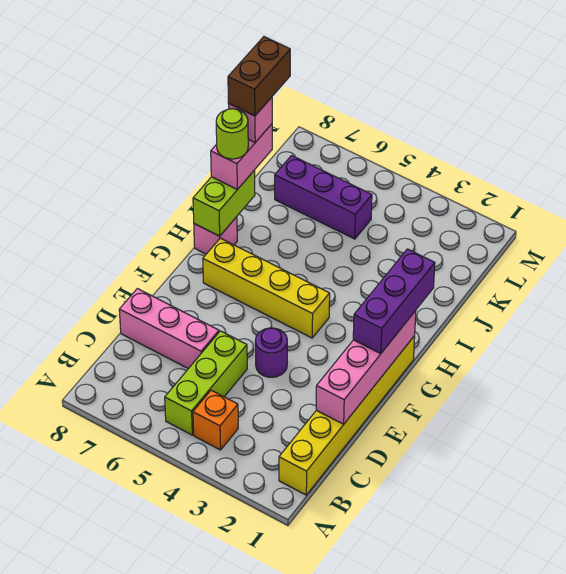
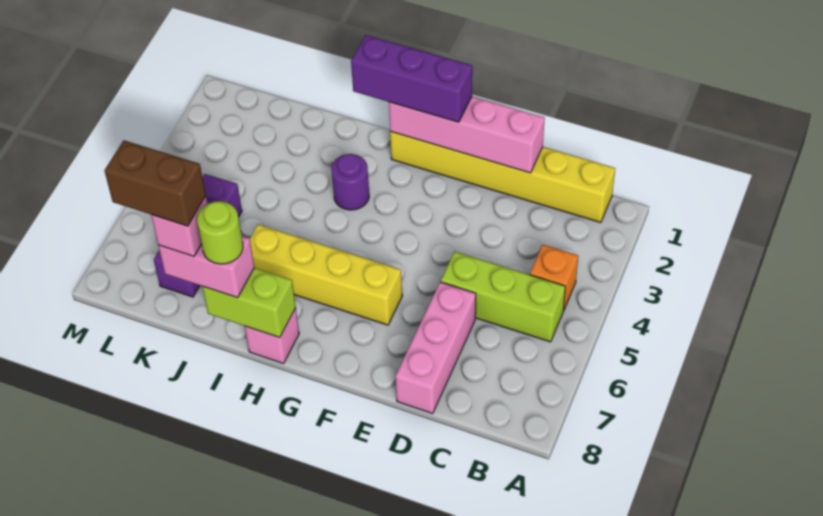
purple round brick E4 level 1 -> purple round brick H3 level 1
yellow brick G4:G7 level 1 -> yellow brick F6:I6 level 1

